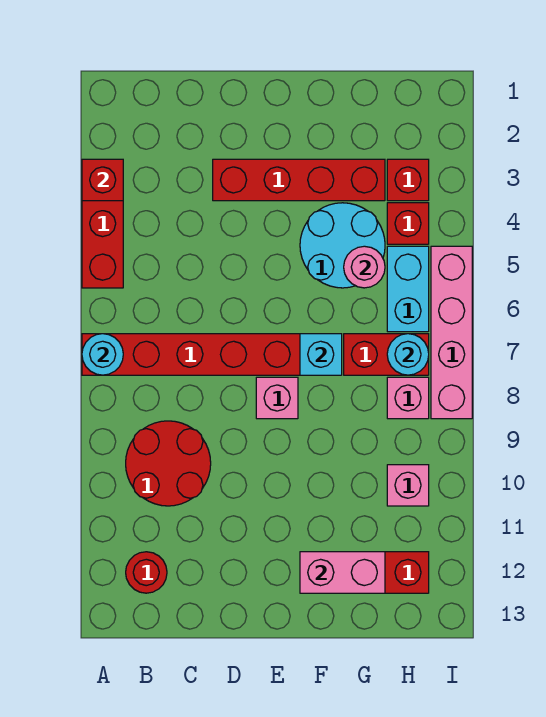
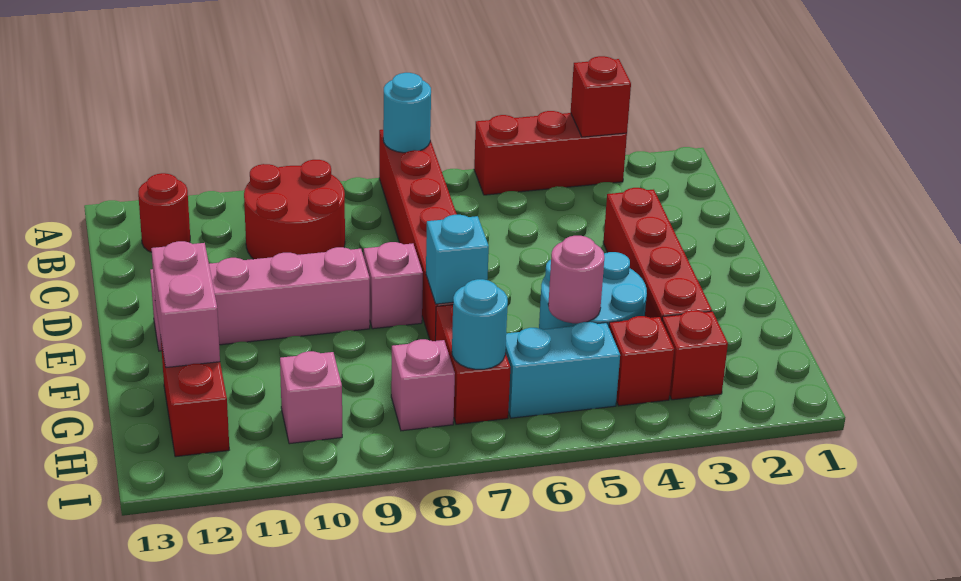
pink brick I5:I8 level 1 -> pink brick E9:E12 level 1

